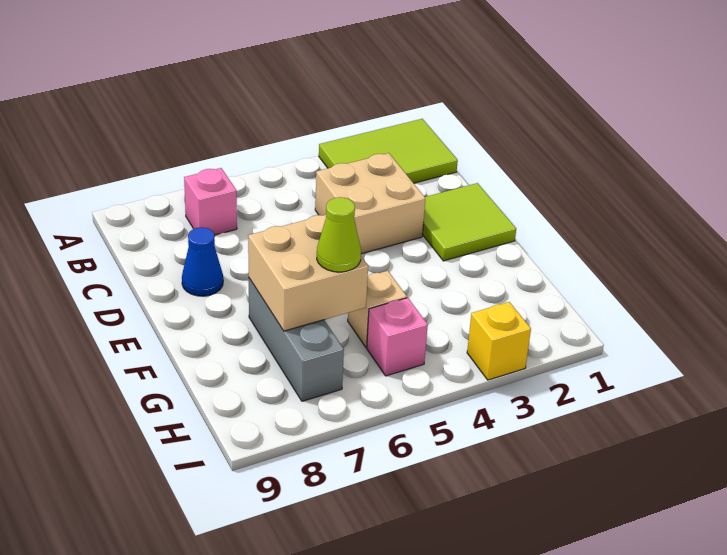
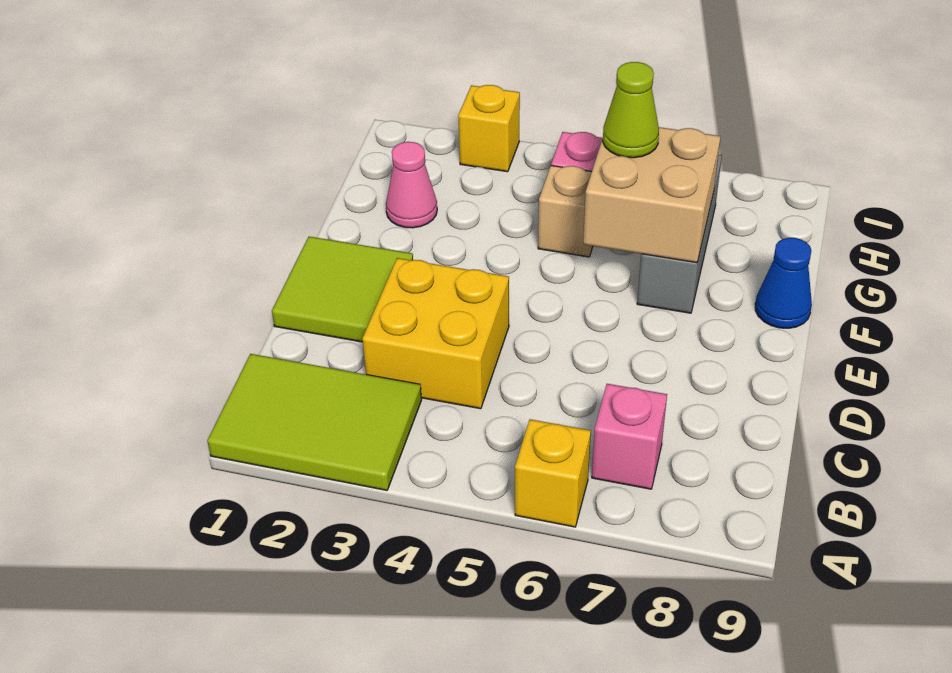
none -> yellow brick A6 level 1
tan brick C3:D4 level 1 -> yellow brick C3:D4 level 1
blue cone D8 level 1 -> blue cone F9 level 1
none -> pink cone G2 level 1

